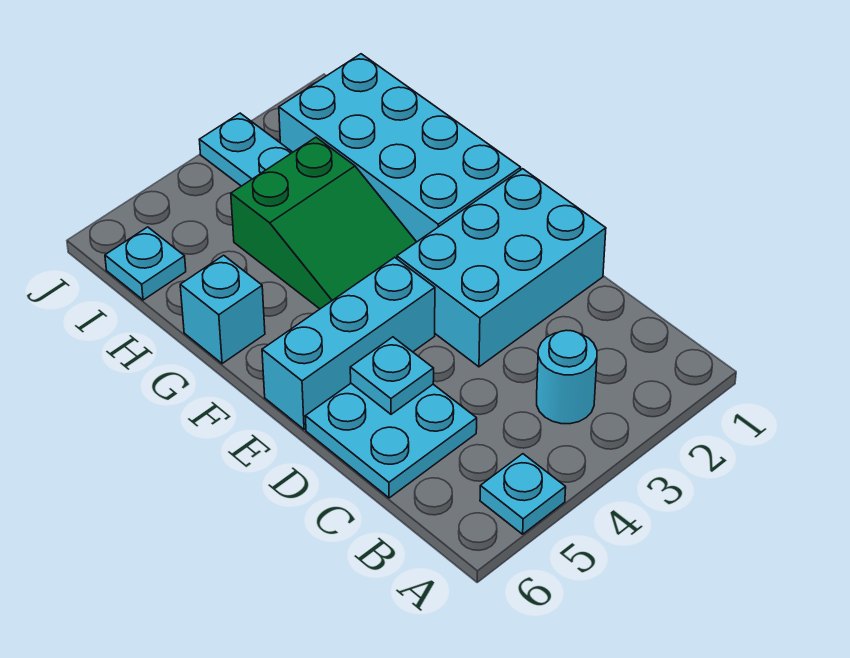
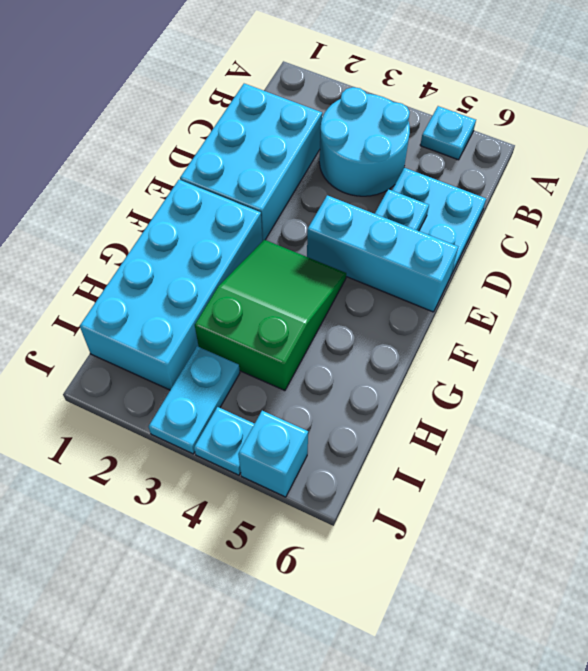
cyan round brick B3 level 1 -> cyan round brick B3:C4 level 1
cyan brick D1:E3 level 1 -> cyan brick C1:E2 level 1
cyan brick G6 level 1 -> cyan brick J5 level 1
cyan plate I6 level 1 -> cyan plate J4 level 1

